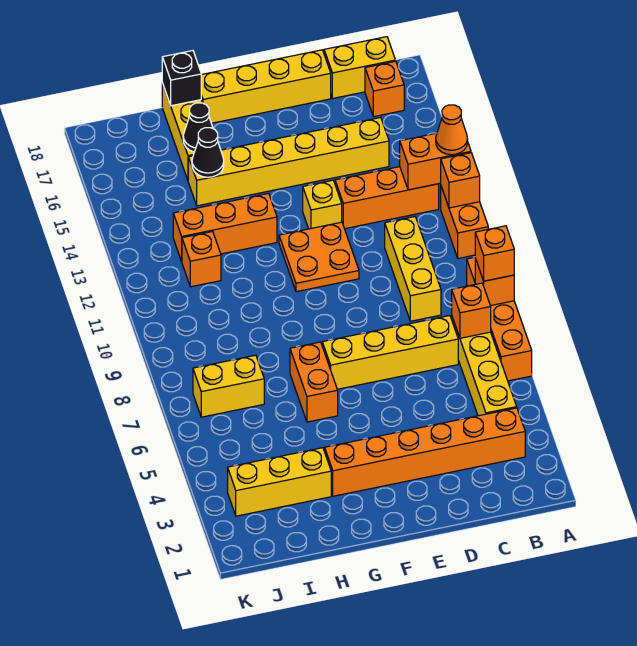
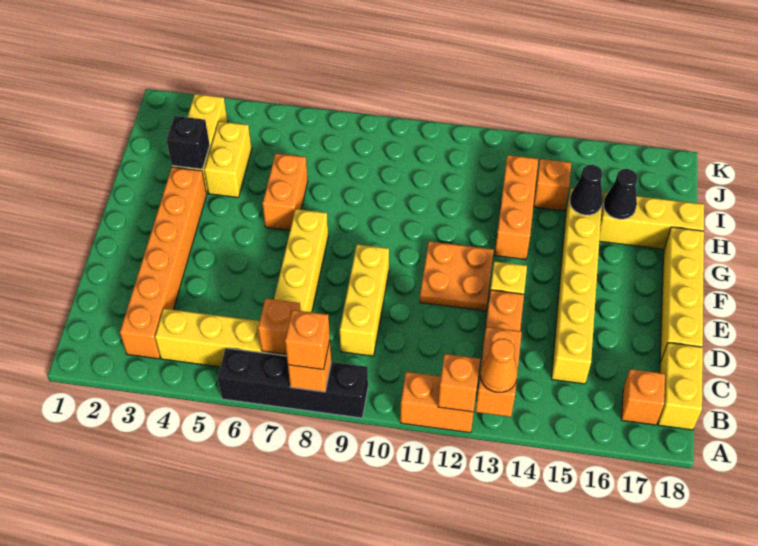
orange brick A6:A9 level 1 -> black brick A6:A9 level 1
yellow brick C9:C11 level 1 -> yellow brick C9:E9 level 1
orange brick G6:G7 level 1 -> orange brick G6:H6 level 1
black brick H18 level 2 -> black brick H3 level 2
yellow brick I7:J7 level 1 -> yellow brick H4:I4 level 1
orange brick I12 level 1 -> orange brick I14 level 1

